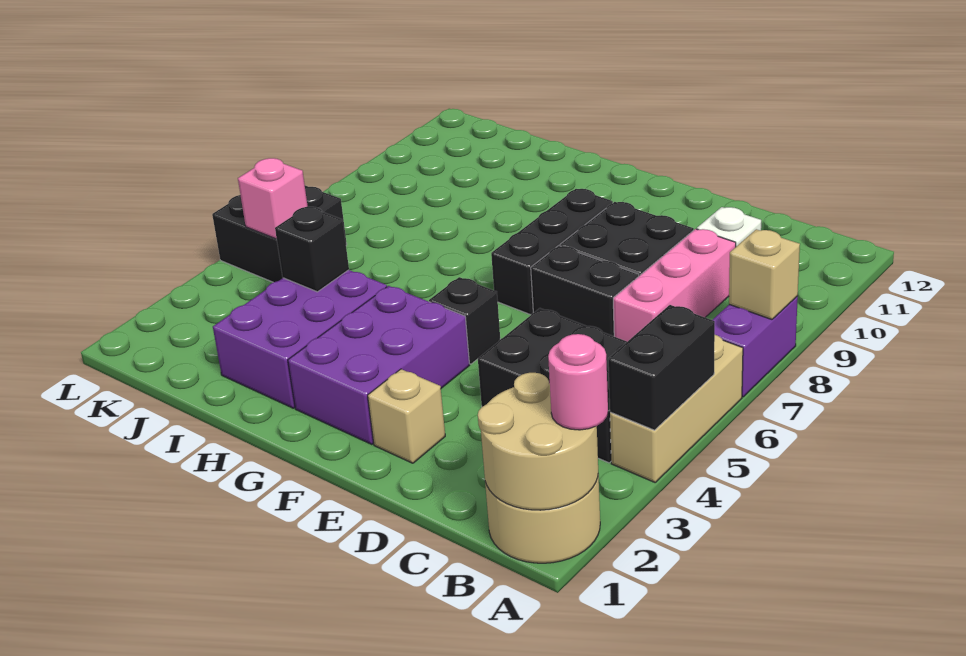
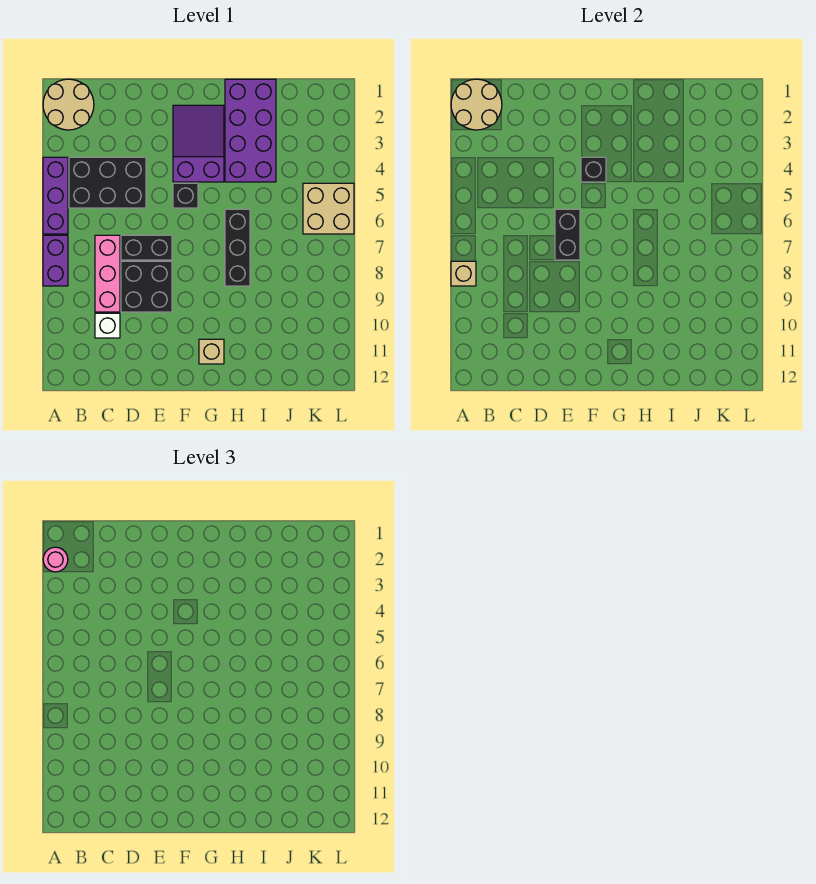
tan brick A4:A6 level 1 -> purple brick A4:A6 level 1
black brick A4:A5 level 2 -> black brick E6:E7 level 2
tan brick E2 level 1 -> tan brick G11 level 1
purple brick F2:G4 level 1 -> purple slope F2:G4 level 1 top 4
black brick F7:F9 level 1 -> black brick H6:H8 level 1
purple brick H2:I4 level 1 -> purple brick H1:I4 level 1
black brick I4 level 2 -> black brick F4 level 2
black brick K5:L6 level 1 -> tan brick K5:L6 level 1
pink brick K5 level 2 -> none

